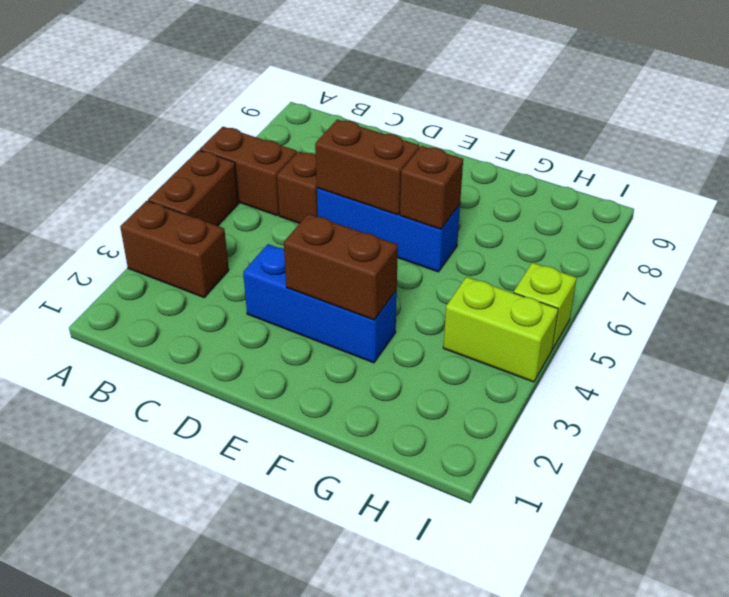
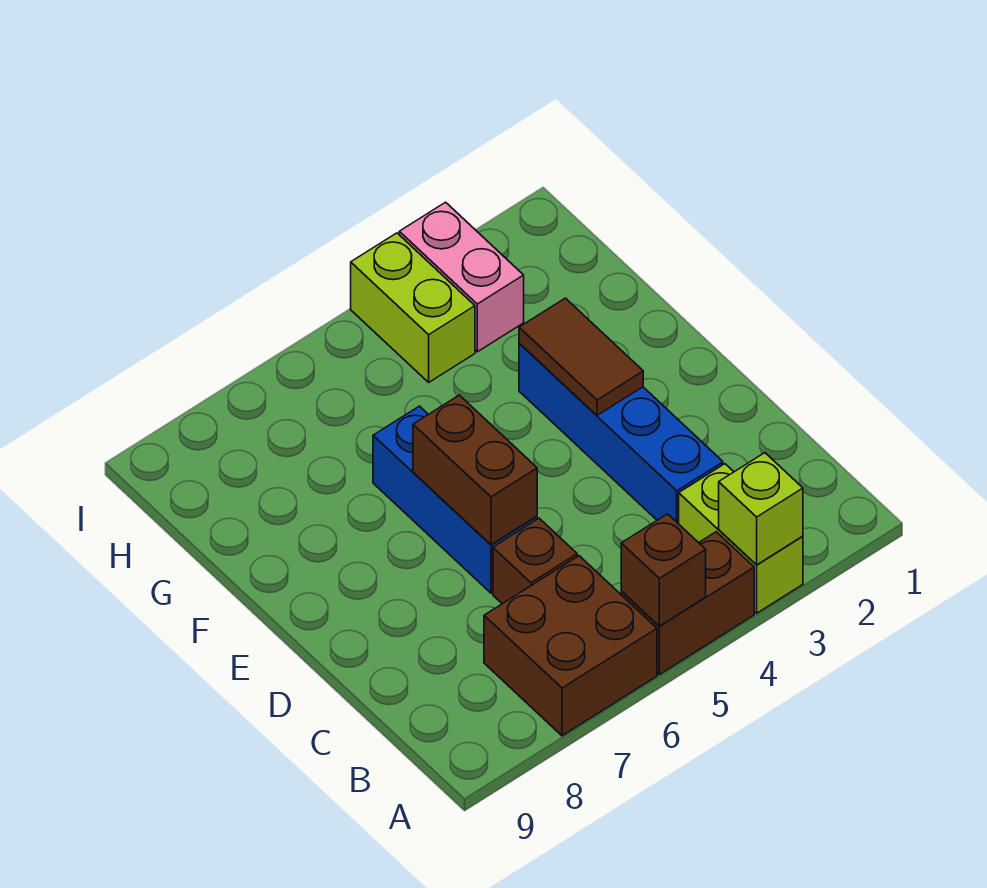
brown brick A3:B3 level 1 -> lime brick A3:B3 level 1
brown brick A6:B6 level 1 -> brown brick A6:B7 level 1
blue brick D3:F3 level 1 -> blue brick C3:F3 level 1
brown brick E3:F3 level 2 -> brown tile E3:F3 level 2
brown brick F6 level 2 -> brown brick A5 level 2
none -> pink brick H3:I3 level 1
lime brick I5 level 1 -> lime brick A3 level 2

